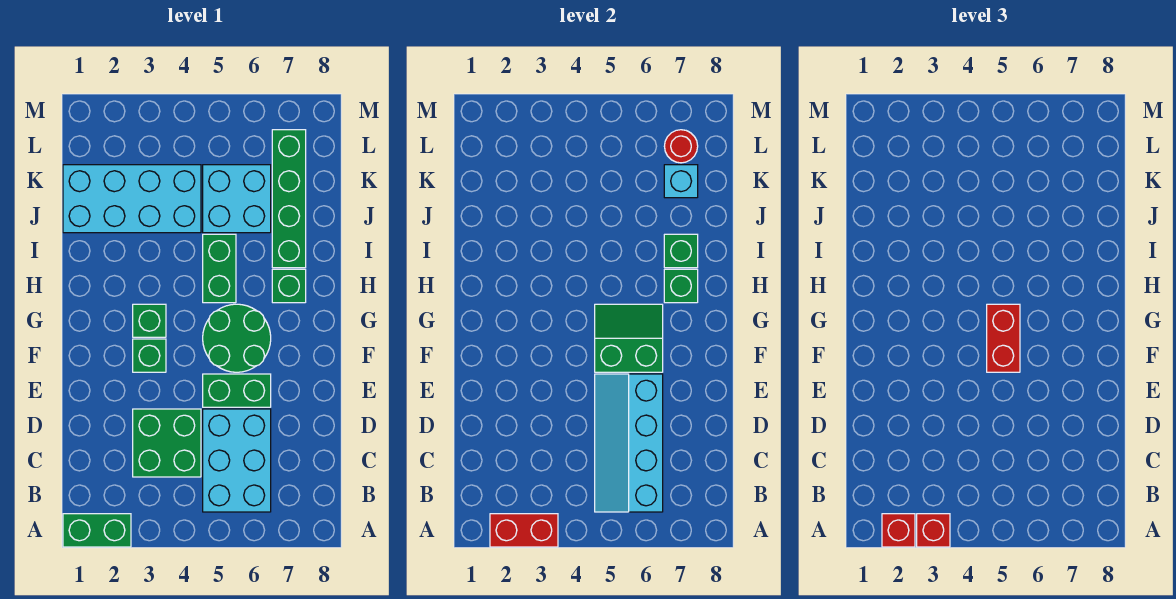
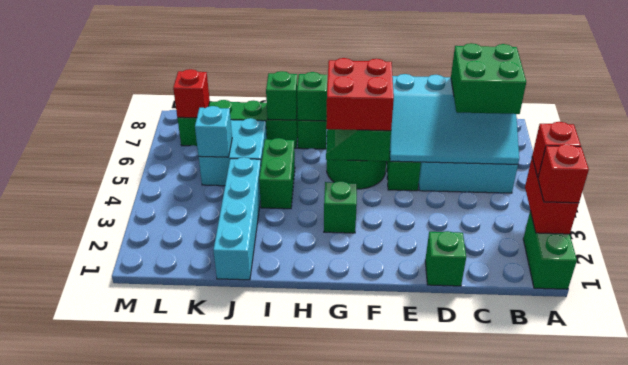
cyan slope B5:E6 level 2 top 6 -> cyan slope B5:E7 level 2 top 7
green brick C3:D4 level 1 -> green brick B6:C7 level 3
green brick F3 level 1 -> green brick D1 level 1
red brick F5:G5 level 3 -> red brick F5:G6 level 3
green brick H5:I5 level 1 -> green brick I4:I5 level 1
cyan brick J1:K4 level 1 -> cyan brick J1:J4 level 1
cyan brick K7 level 2 -> cyan brick K5 level 2
red round brick L7 level 2 -> red brick L7 level 2

